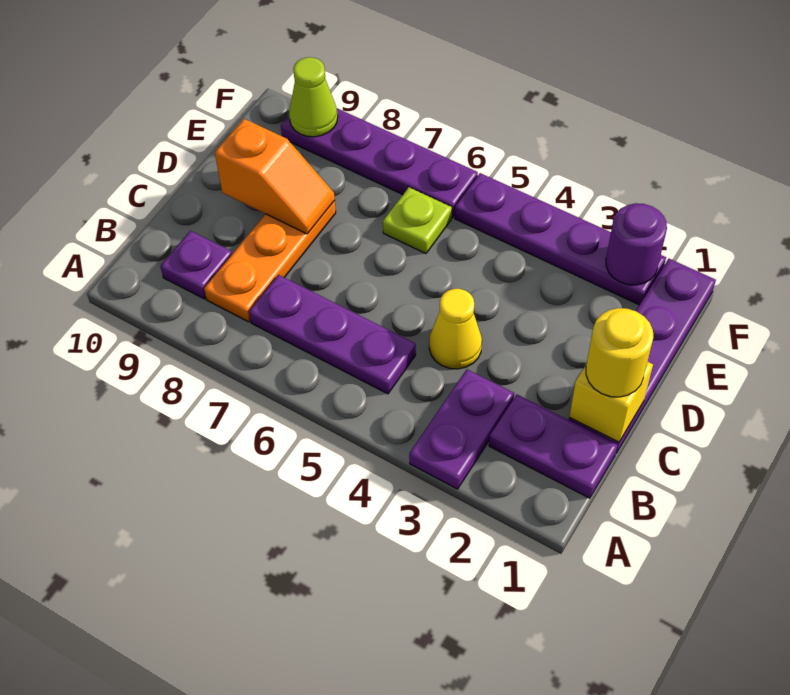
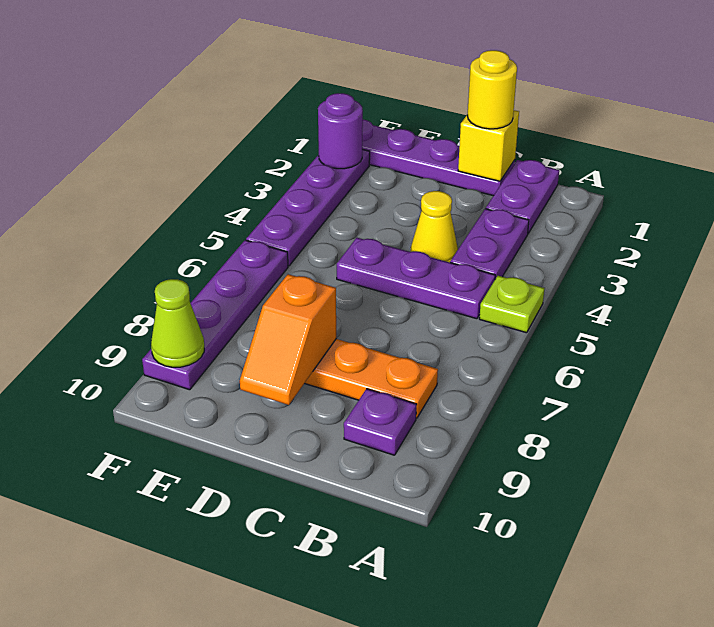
purple plate A3:B3 level 1 -> purple plate B3:B4 level 1
purple plate B5:B7 level 1 -> purple plate B5:D5 level 1
orange slope D8:D9 level 2 top 9 -> orange slope D8:D9 level 2 top 8
lime plate E6 level 1 -> lime plate A5 level 1

